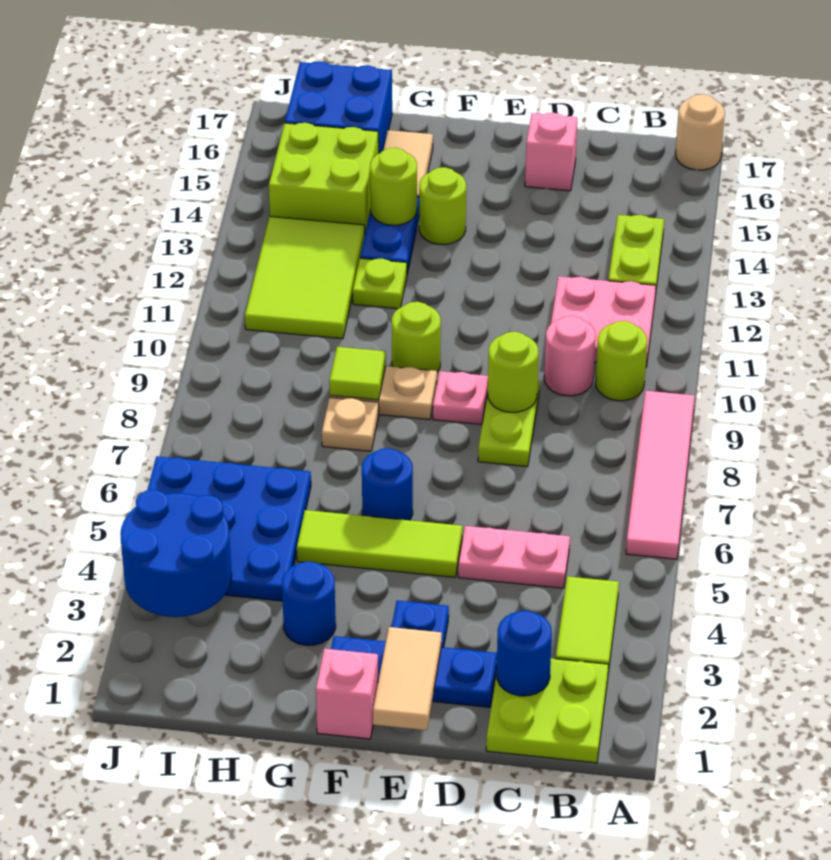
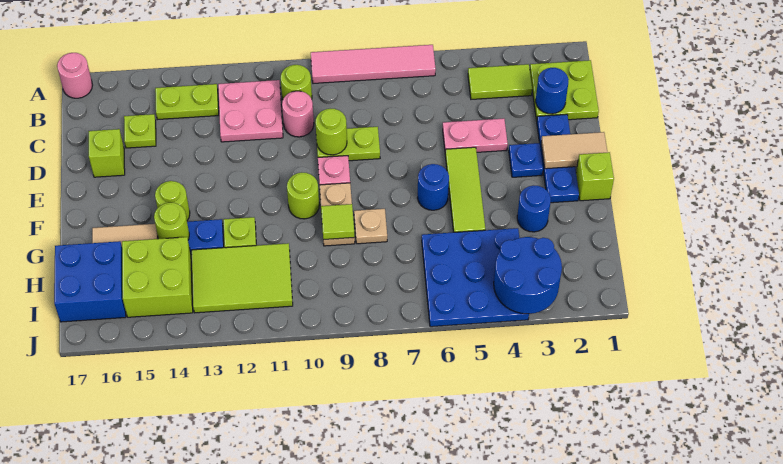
tan round brick A17 level 1 -> pink round brick A17 level 1
pink plate C5:D5 level 1 -> pink plate D4:D5 level 1
none -> lime plate C15 level 1
pink brick D16 level 1 -> lime brick D16 level 1
pink brick F1 level 1 -> lime brick F1 level 1

